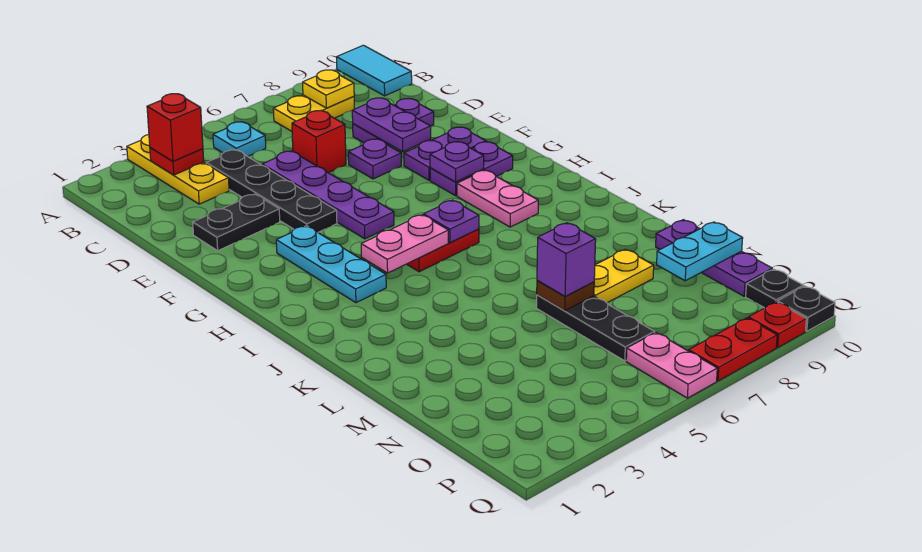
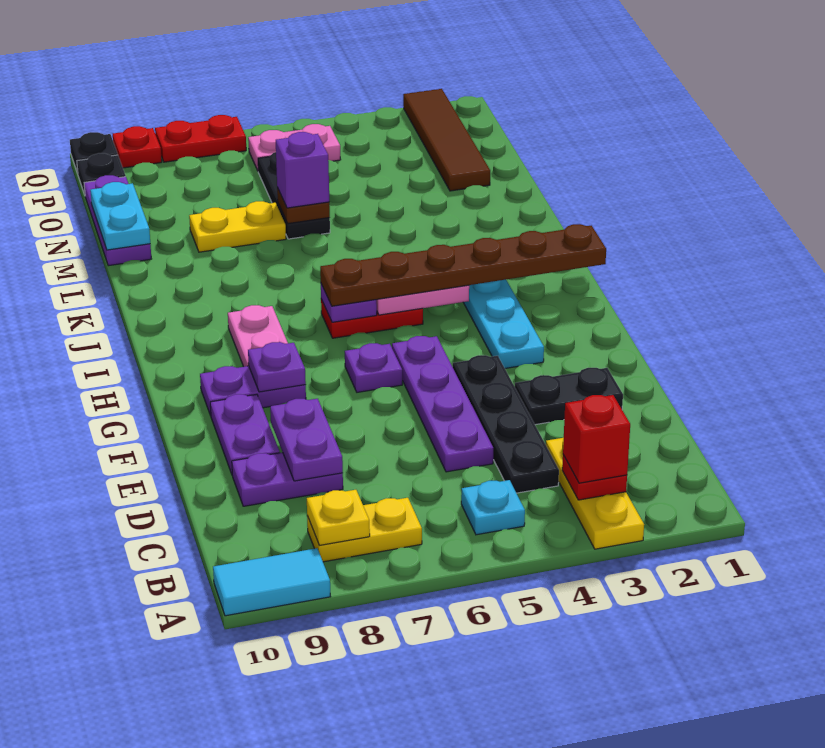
cyan tile A10:B10 level 1 -> cyan tile A9:A10 level 1
red brick D6 level 1 -> none
purple plate E7 level 1 -> purple plate G6 level 1
purple plate F8:F9 level 1 -> purple plate E9:F9 level 1
none -> brown plate I1:I6 level 3
none -> brown tile N2:Q2 level 1
cyan plate N9:N10 level 2 -> cyan plate M10:N10 level 2
pink plate P6:Q6 level 1 -> pink plate P5:P6 level 1

